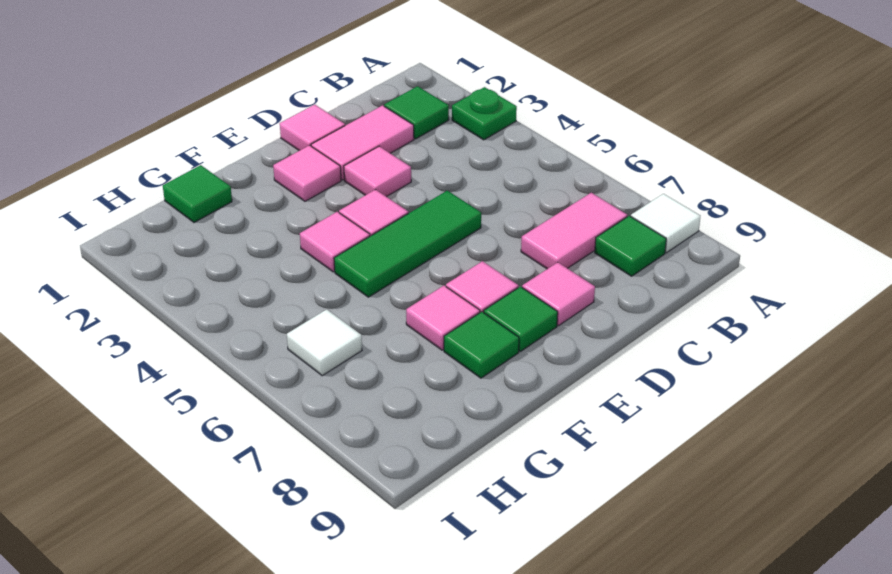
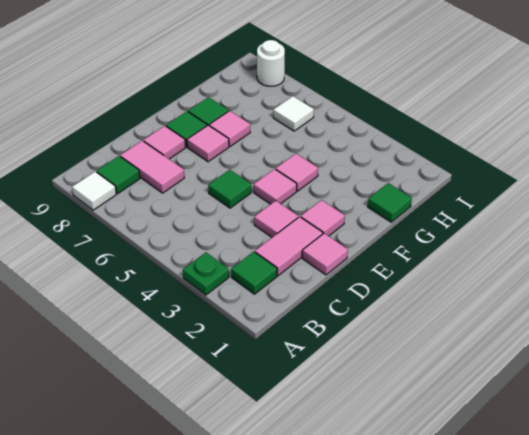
pink tile B7:C7 level 1 -> pink tile C7:C8 level 1
green tile D5:F5 level 1 -> green tile D5 level 1
none -> white round brick I8 level 1

